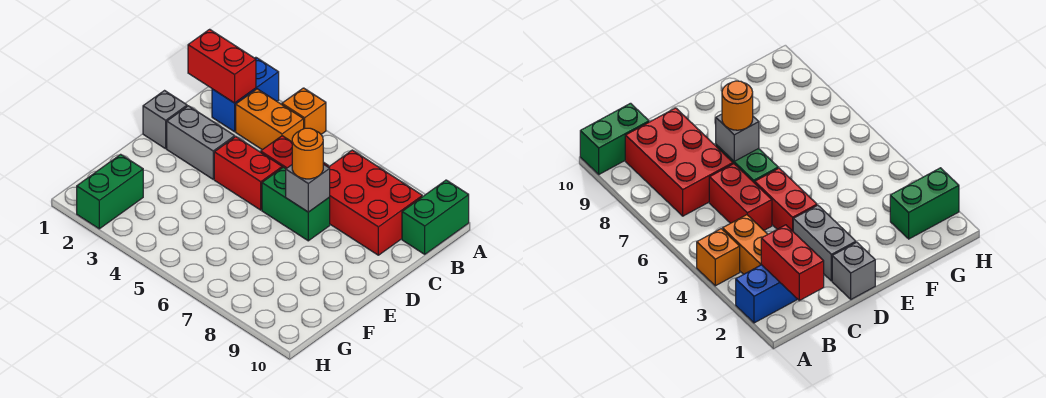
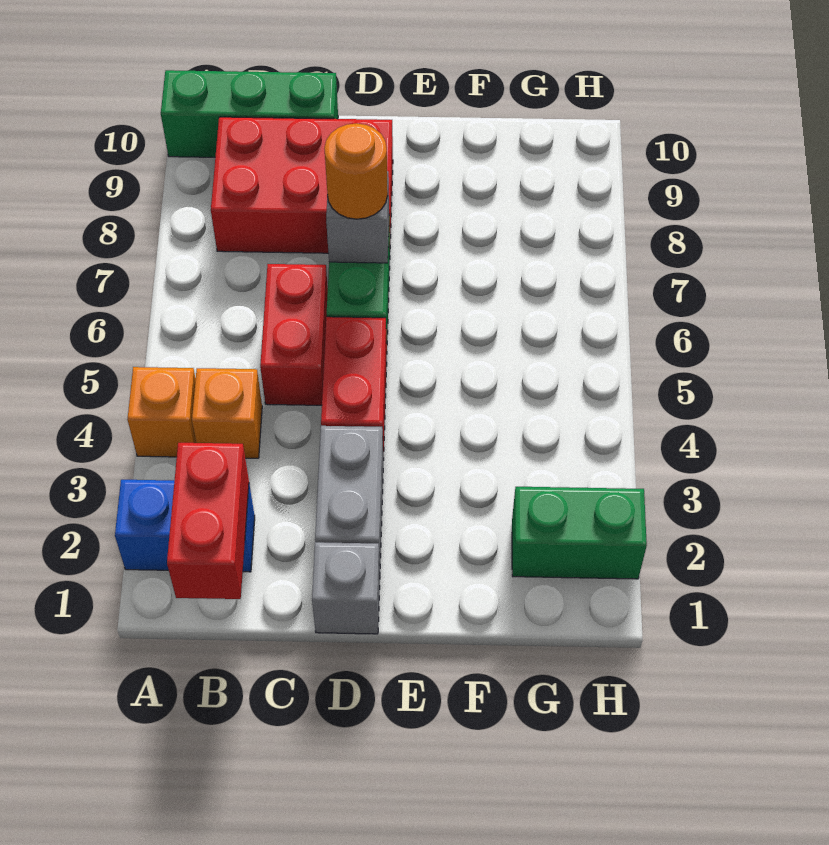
green brick A10:B10 level 1 -> green brick A10:C10 level 1
orange brick B3:B4 level 1 -> orange brick B4 level 1
red brick B7:C9 level 1 -> red brick B8:D9 level 1

